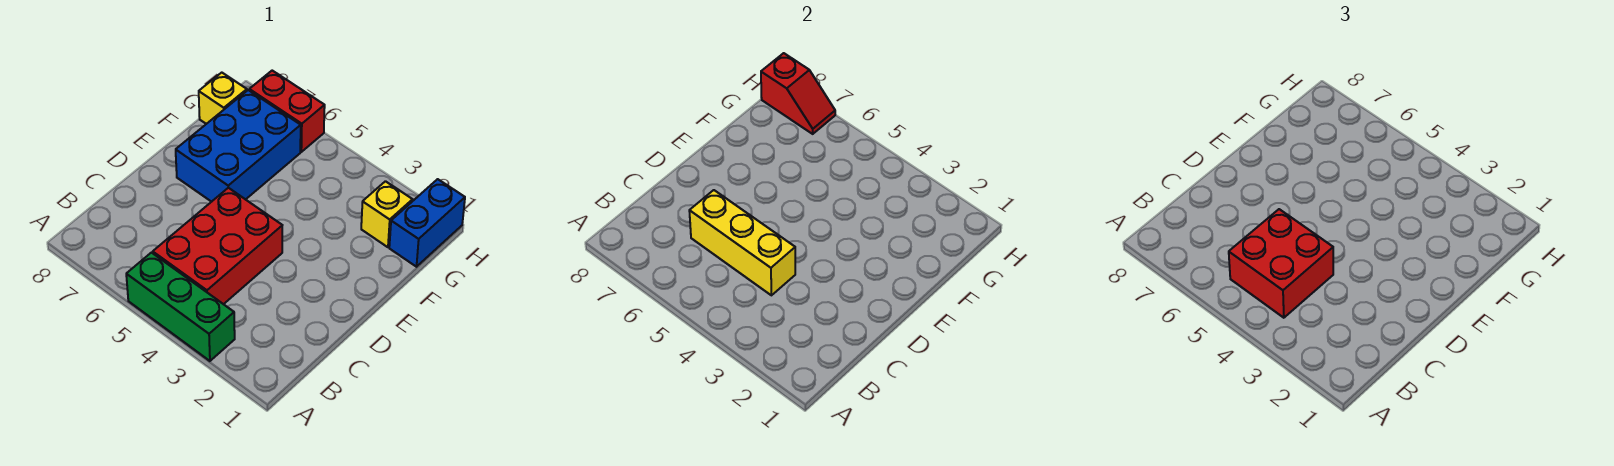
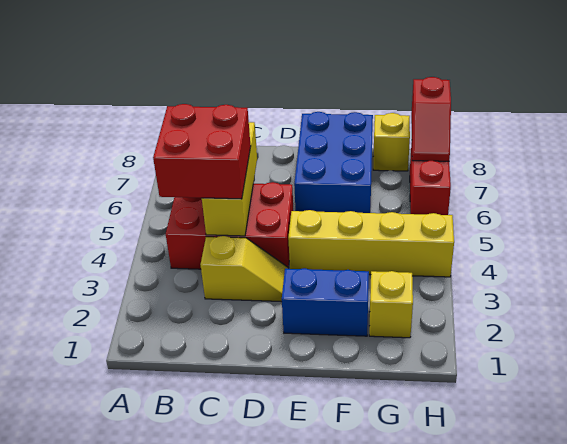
green brick A3:A5 level 1 -> none
none -> yellow slope C3:D3 level 1 top C
none -> yellow brick E4:H4 level 1
blue brick E6:G7 level 1 -> blue brick E6:F8 level 1
blue brick G1:H1 level 1 -> blue brick E2:F2 level 1

